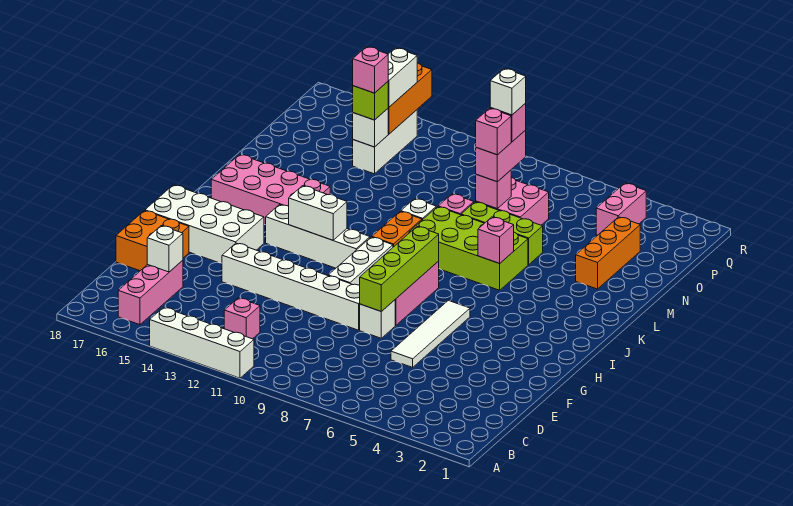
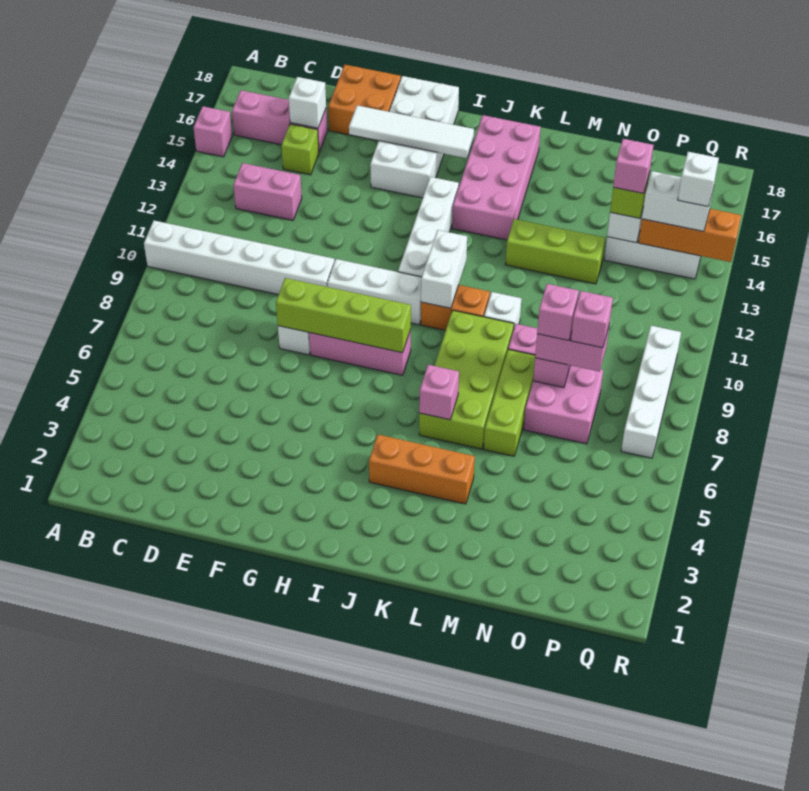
white brick A11:A14 level 1 -> white brick Q7:Q10 level 1
pink brick C12 level 1 -> pink brick A15 level 1
none -> lime brick D15 level 1
white tile E6:H6 level 1 -> white tile F16:I16 level 2
white brick F9:F14 level 1 -> white brick A10:F10 level 1
white brick I12:I13 level 2 -> white brick J10:J11 level 2
none -> lime brick L13:N13 level 1
orange brick M3:O3 level 1 -> orange brick J4:L4 level 1
white brick O8 level 5 -> white brick Q14 level 4
pink brick P4:Q4 level 1 -> pink brick C13:D13 level 1

